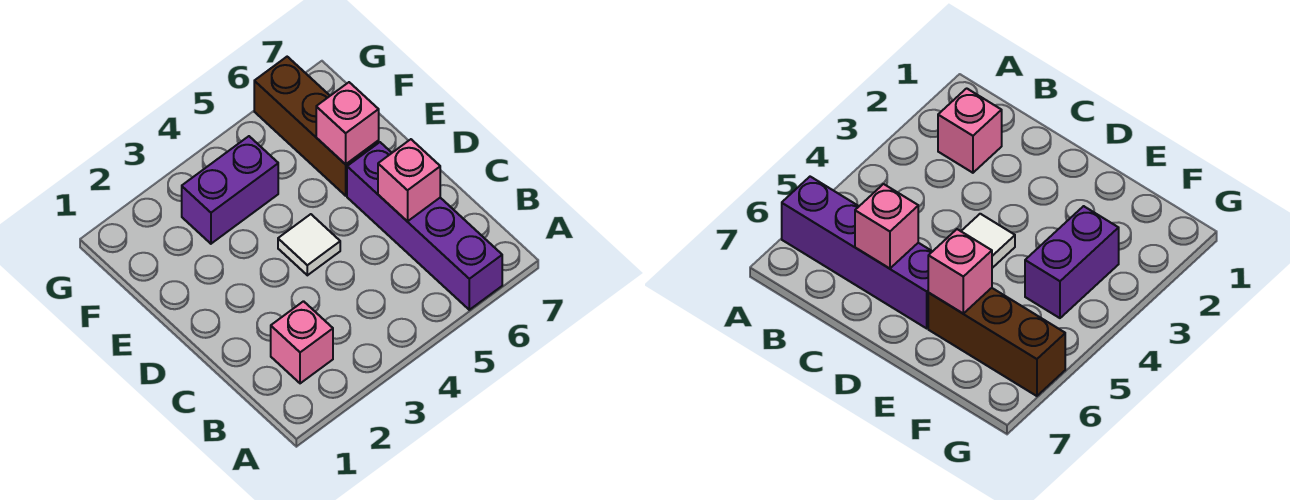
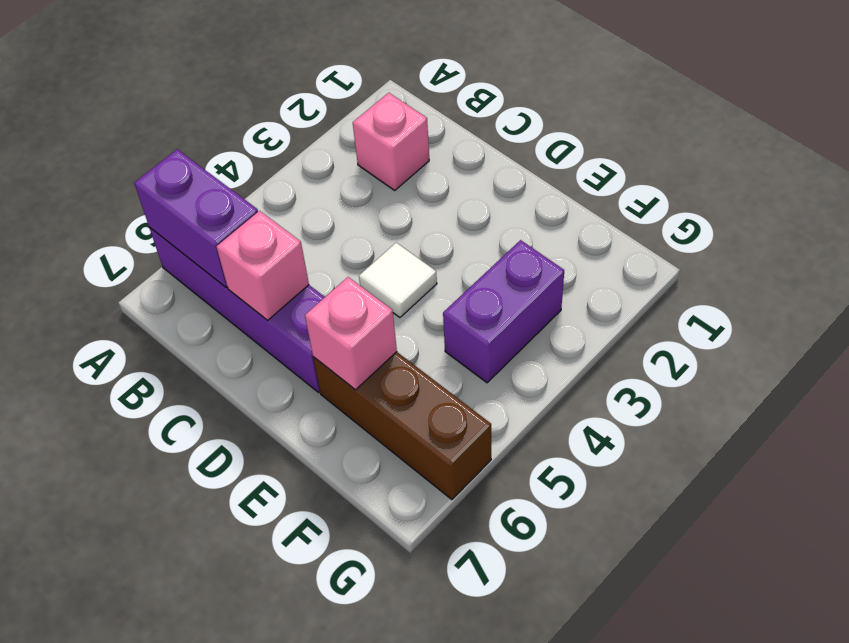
none -> purple brick A6:B6 level 2

